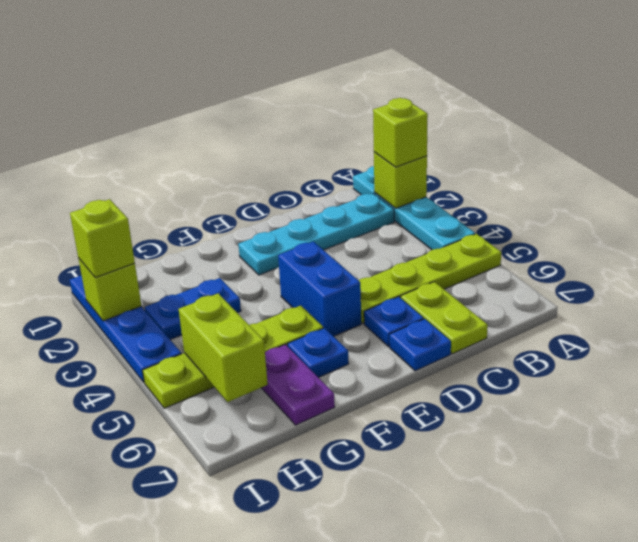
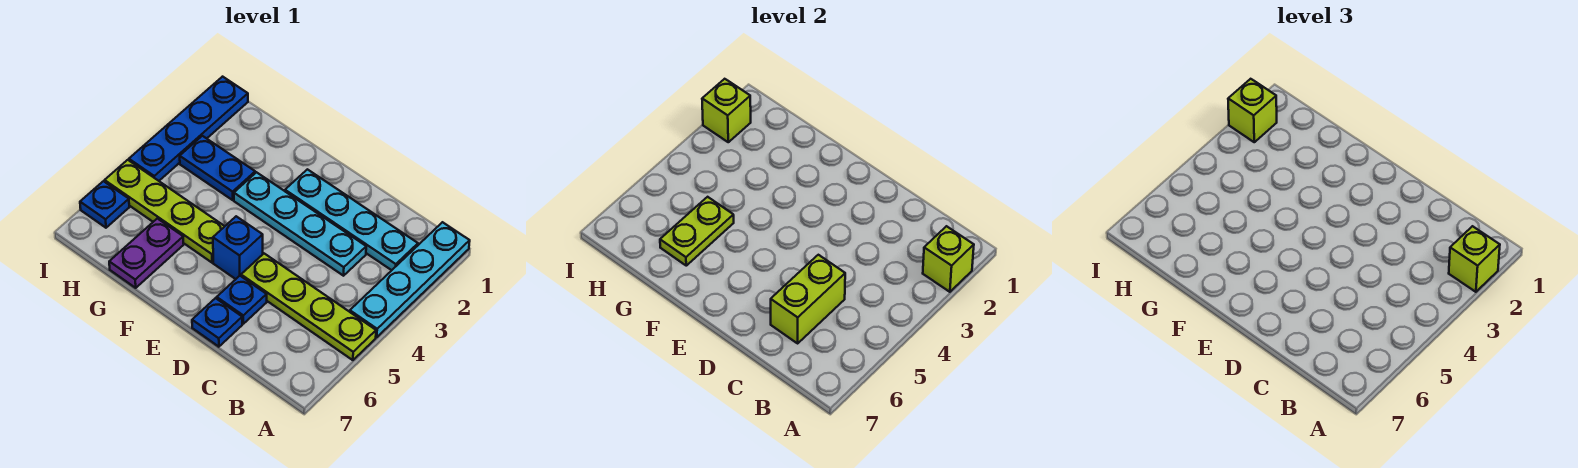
none -> cyan plate C3:F3 level 1
lime plate C6:C7 level 1 -> lime plate G5:G6 level 2
blue brick E4:E5 level 1 -> blue brick E5 level 1
blue plate F6 level 1 -> blue plate I6 level 1
lime brick H5:H6 level 2 -> lime brick C5:C6 level 2

